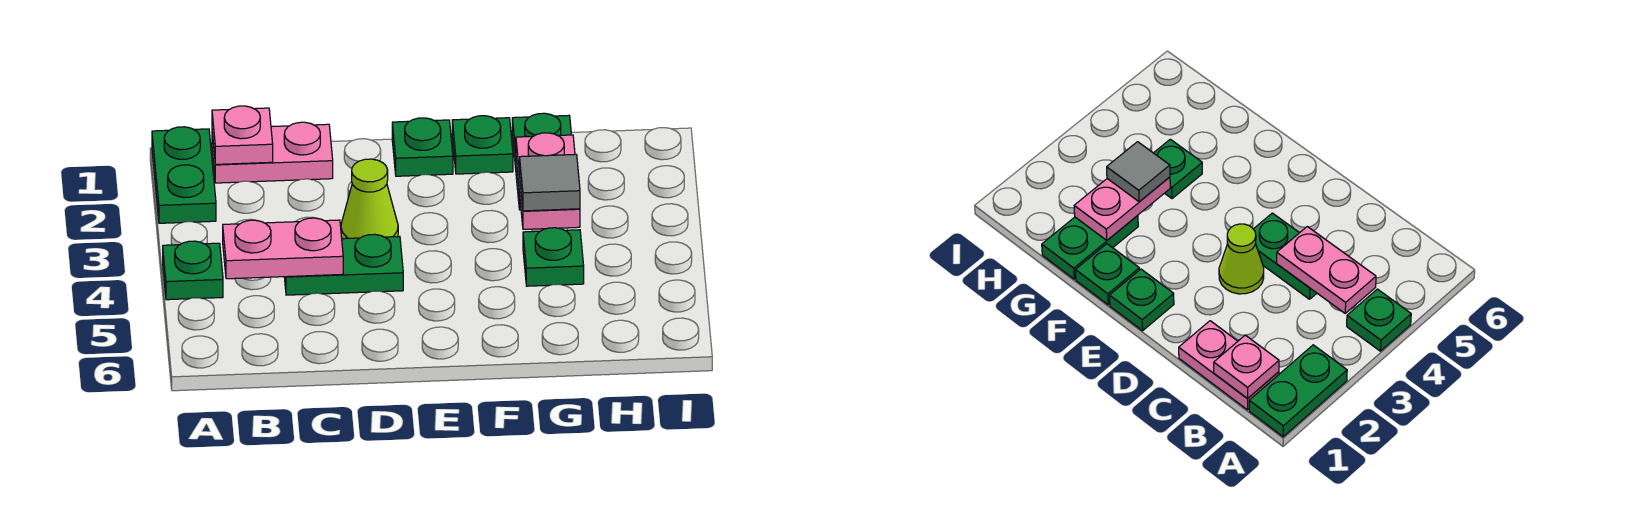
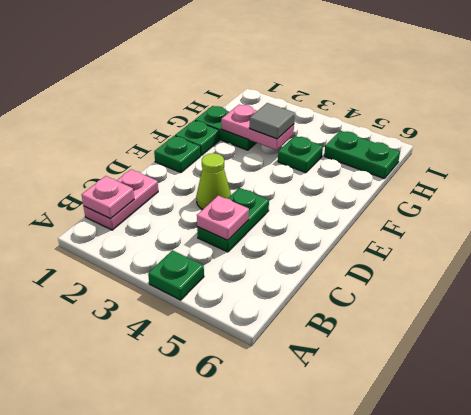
green plate A1:A2 level 1 -> green plate H5:H6 level 1
pink plate B4:C4 level 2 -> pink plate C4 level 2

